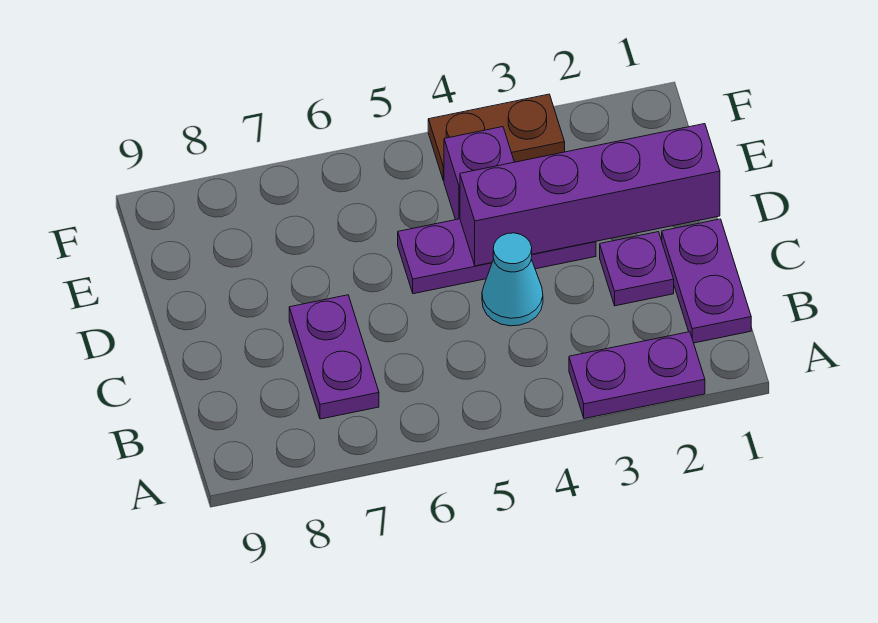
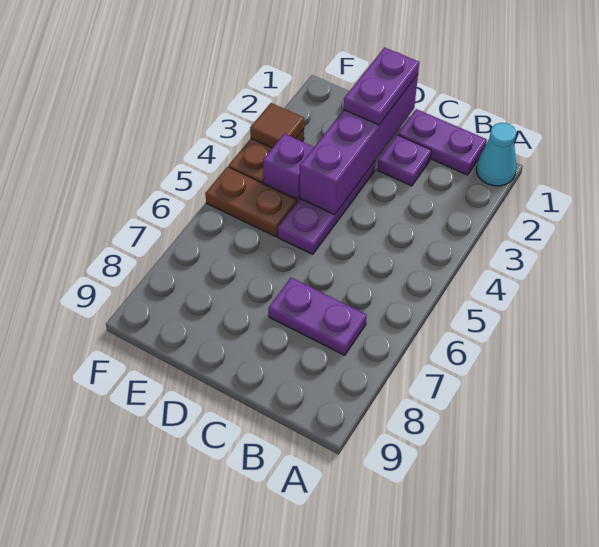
purple plate A2:A3 level 1 -> purple plate D1:D2 level 3
cyan cone C4 level 1 -> cyan cone A1 level 1
none -> brown plate E5:F5 level 1
none -> brown tile F3 level 2

